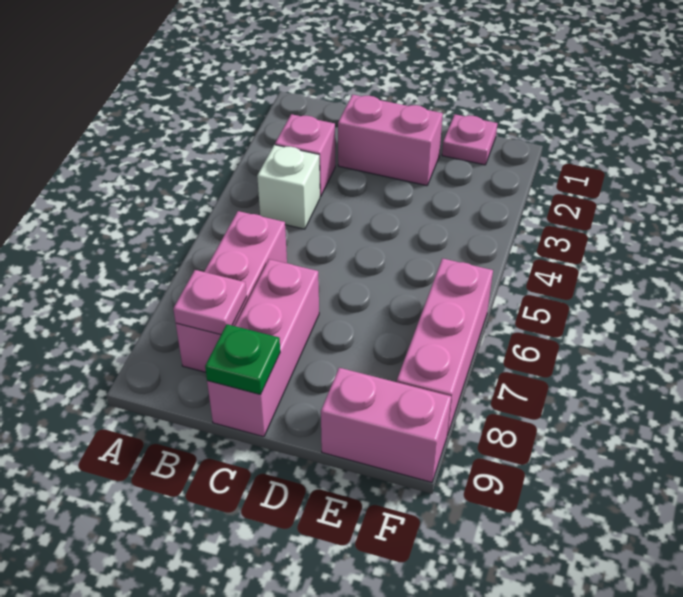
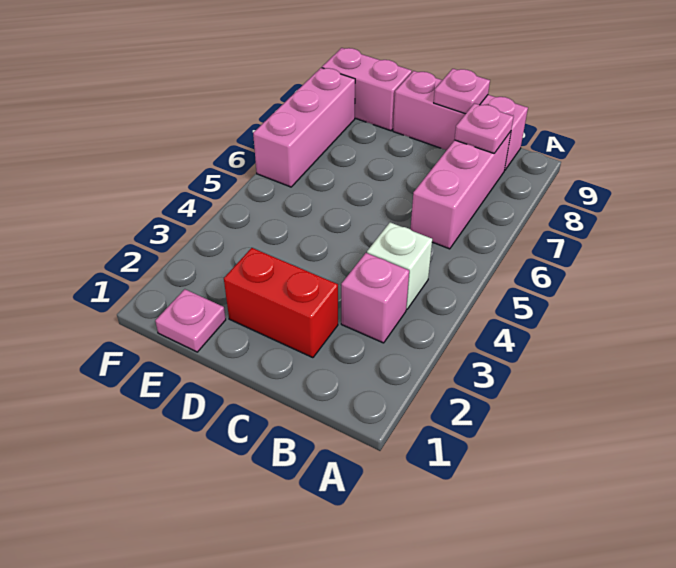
pink brick C2:D2 level 1 -> red brick C2:D2 level 1
pink brick C7:C9 level 1 -> pink brick B9:D9 level 1
green plate C9 level 2 -> pink plate C9 level 2

